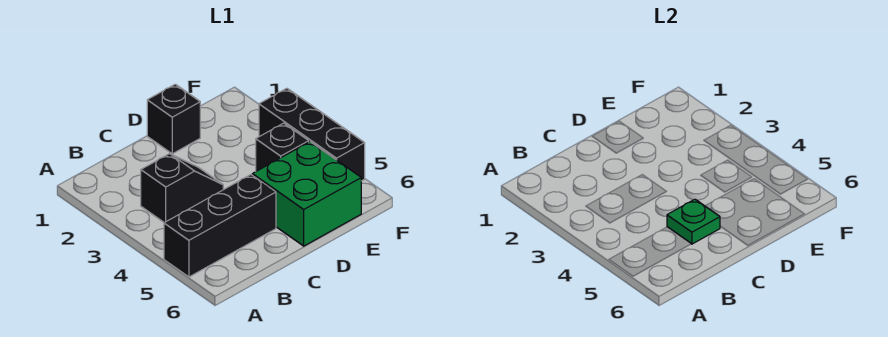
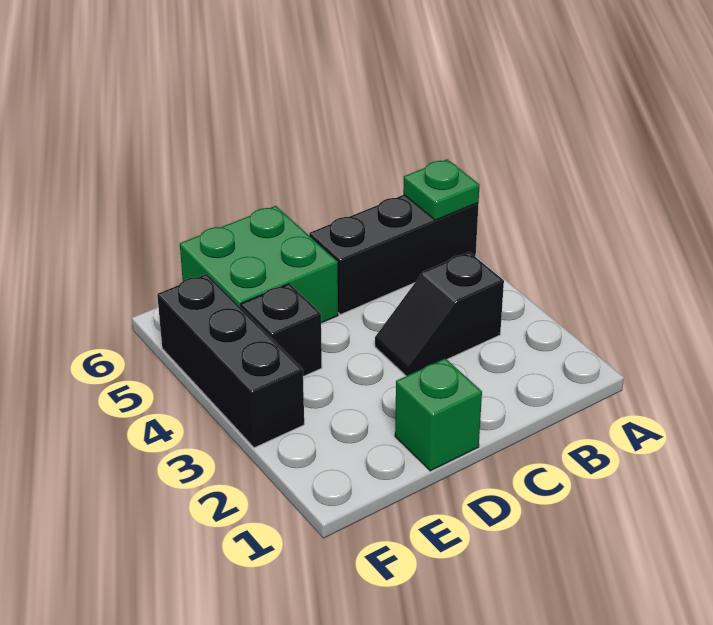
green plate C5 level 2 -> green plate A5 level 2
black brick D1 level 1 -> green brick D1 level 1

